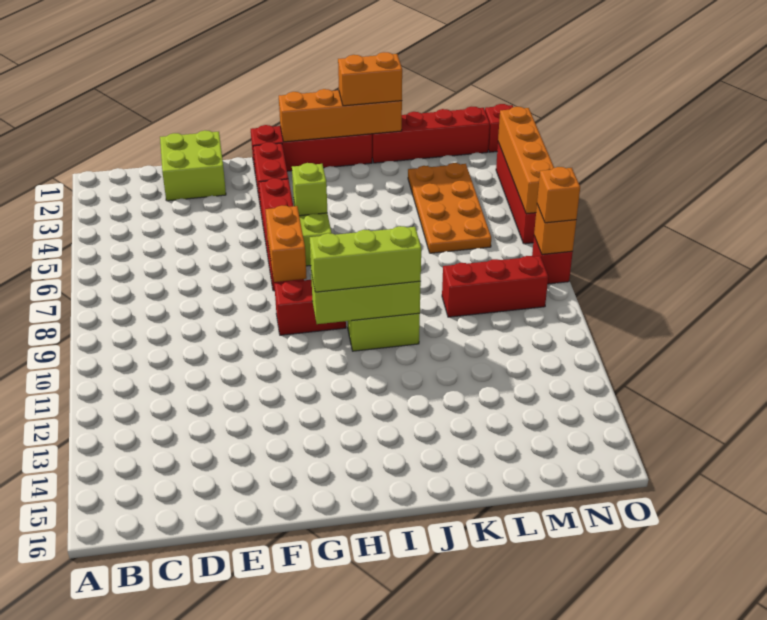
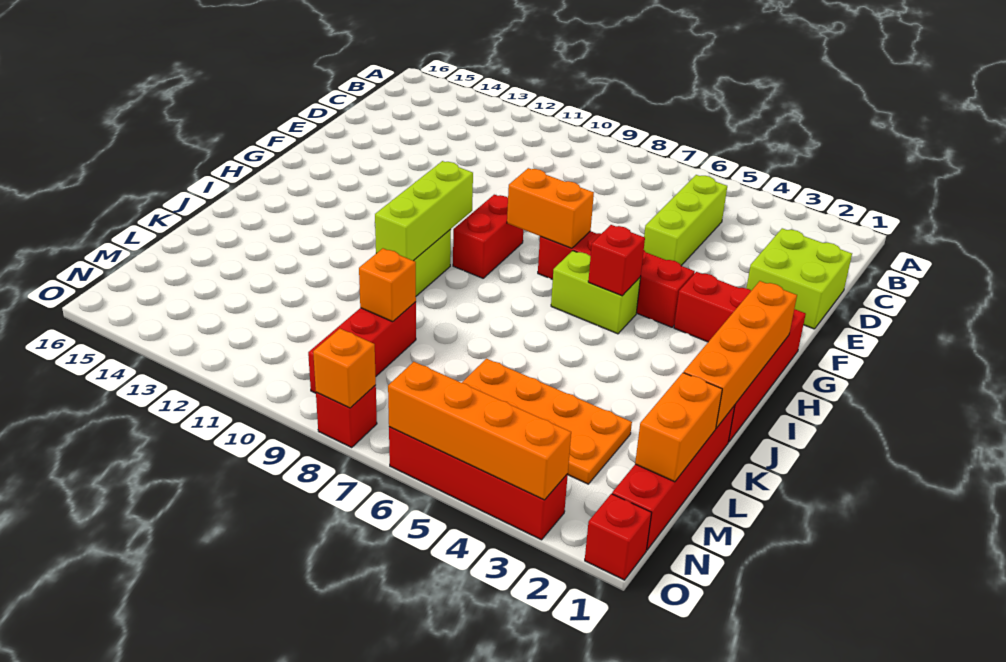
lime brick H5 level 2 -> red brick H5 level 2
lime brick H10:J10 level 3 -> lime brick C5:E5 level 1
orange brick J1:K1 level 3 -> orange brick L1:M1 level 2
orange brick O8 level 3 -> orange brick L9 level 2

